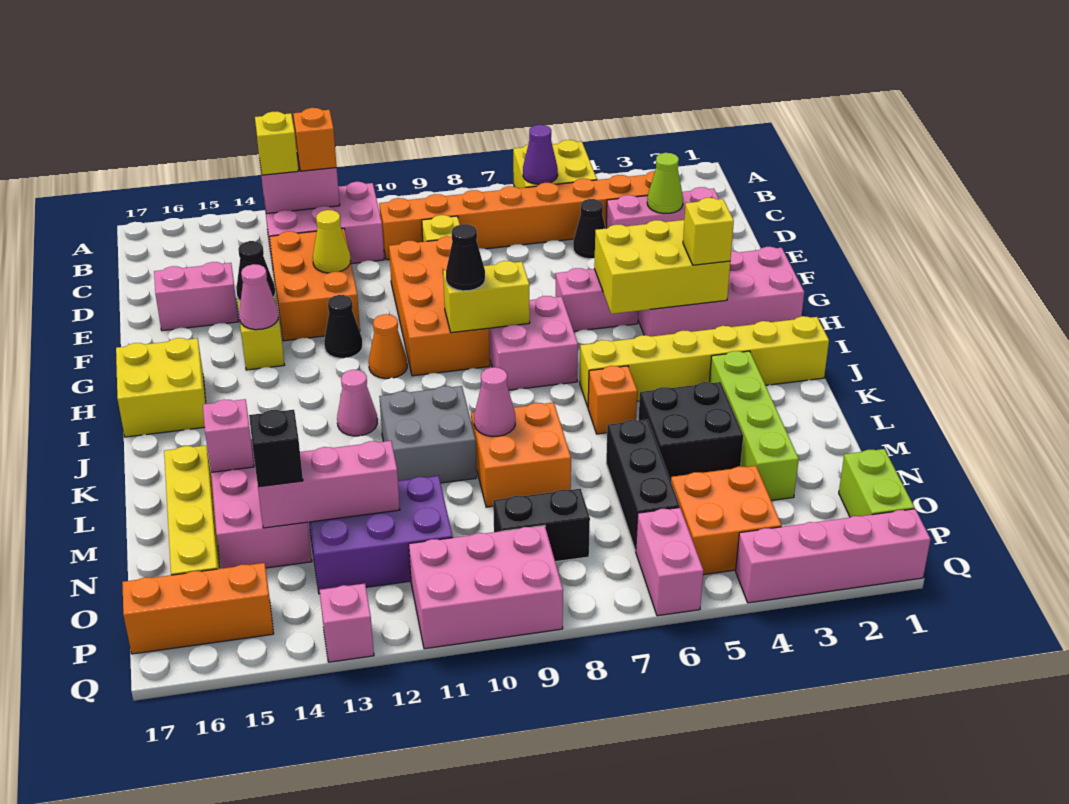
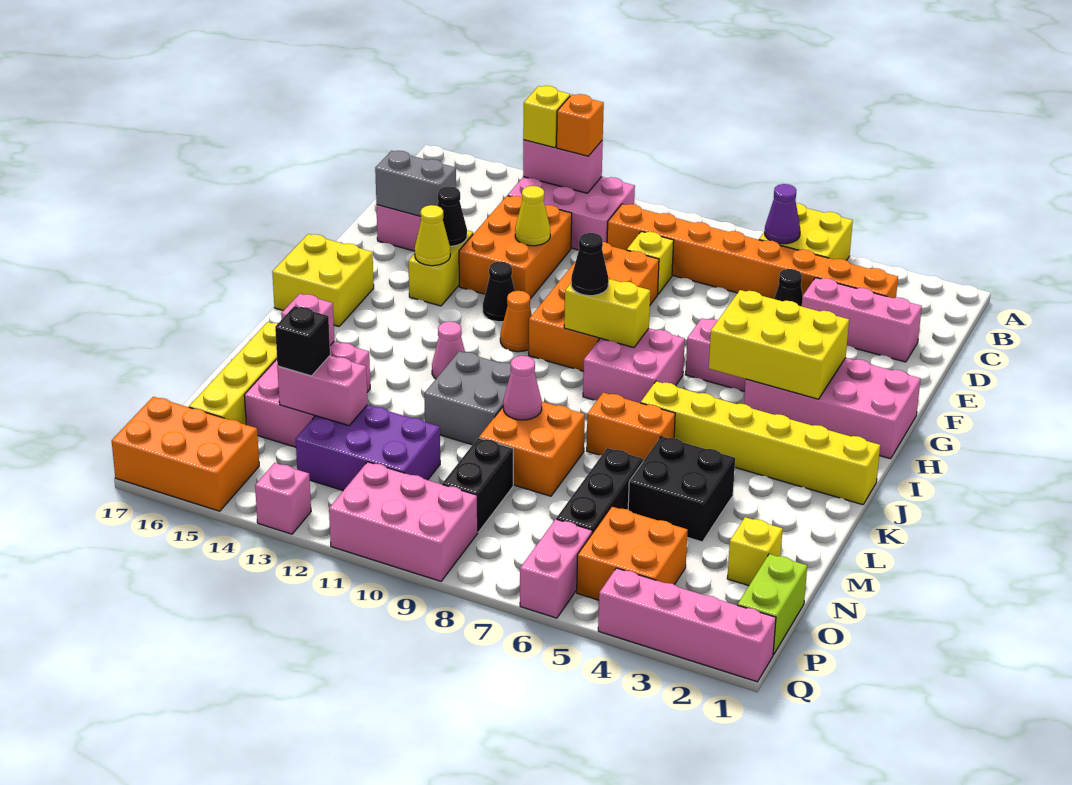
lime cone D3 level 2 -> none
none -> grey brick E15:E16 level 2
pink cone G14 level 2 -> yellow cone G14 level 2
yellow brick H3 level 3 -> yellow brick N2 level 1
lime brick K3:N3 level 1 -> none
orange brick K6 level 1 -> orange brick K6:K7 level 1
pink brick N12:N14 level 2 -> pink brick N13:N14 level 2
black brick O8:O9 level 1 -> black brick N9:O9 level 1
orange brick P15:P17 level 1 -> orange brick P15:Q17 level 1

